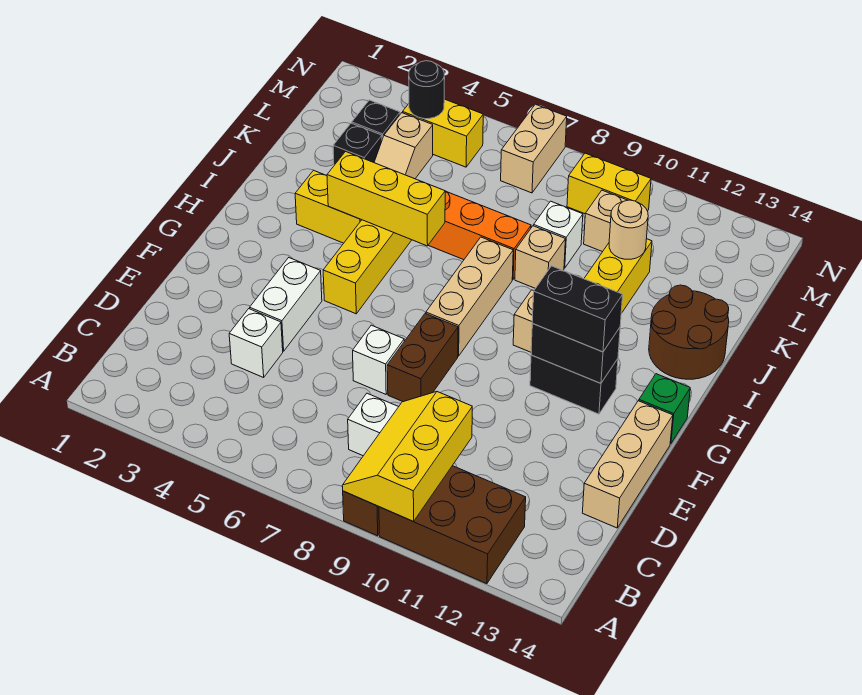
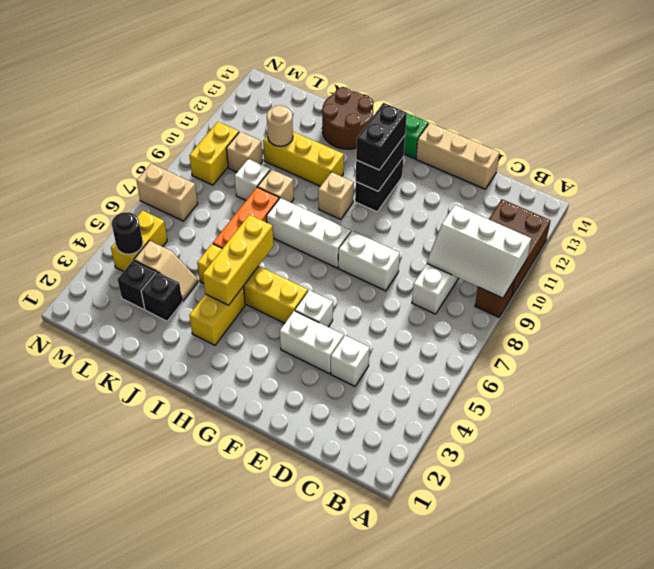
yellow slope A9:C10 level 2 top 10 -> white slope A9:C10 level 2 top 10
white brick E7 level 1 -> white brick F5 level 1
brown brick E8:F8 level 1 -> white brick E8:F8 level 1
tan brick G8:I8 level 1 -> white brick G8:I8 level 1

